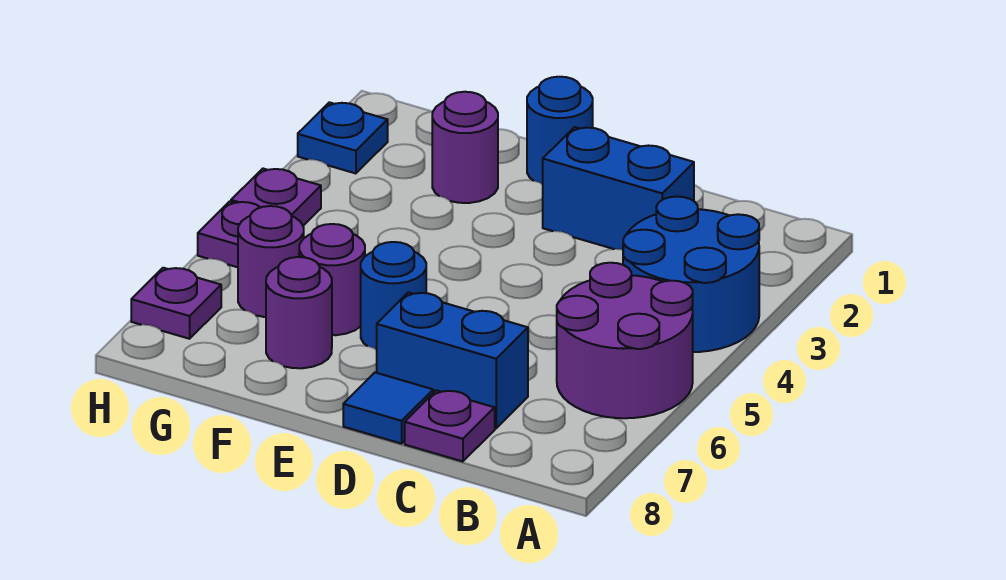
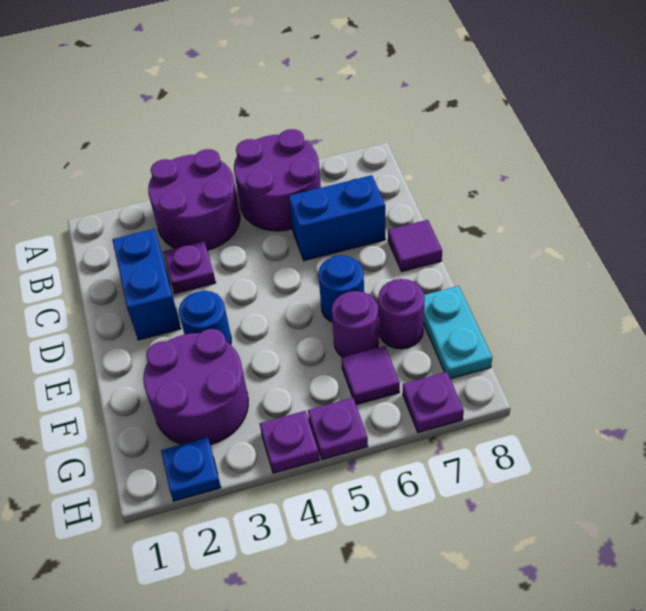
blue round brick A3:B4 level 1 -> purple round brick A3:B4 level 1
blue brick C7:D7 level 1 -> blue brick C6:C7 level 1
purple plate C8 level 1 -> purple plate C3 level 1
blue tile D8 level 1 -> purple tile D8 level 1
blue round brick E1 level 1 -> blue round brick E3 level 1
purple round brick F2 level 1 -> purple round brick F2:G3 level 1
none -> cyan plate F8:G8 level 1
purple round brick G6 level 1 -> purple tile G6 level 1

